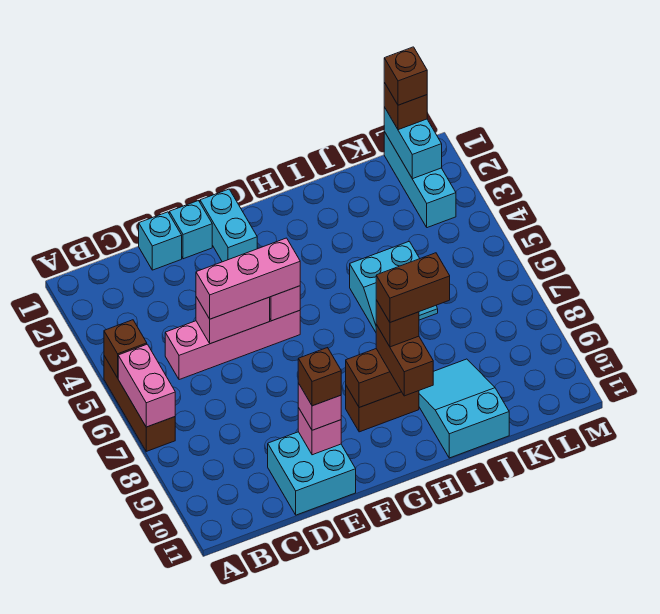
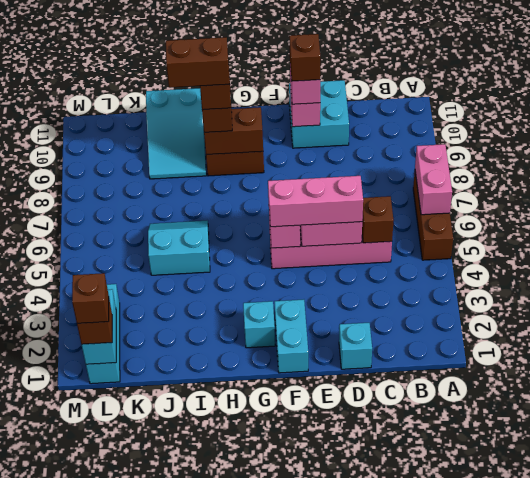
brown brick A5 level 2 -> brown brick C5 level 2
cyan brick E1 level 1 -> cyan brick G2 level 1

